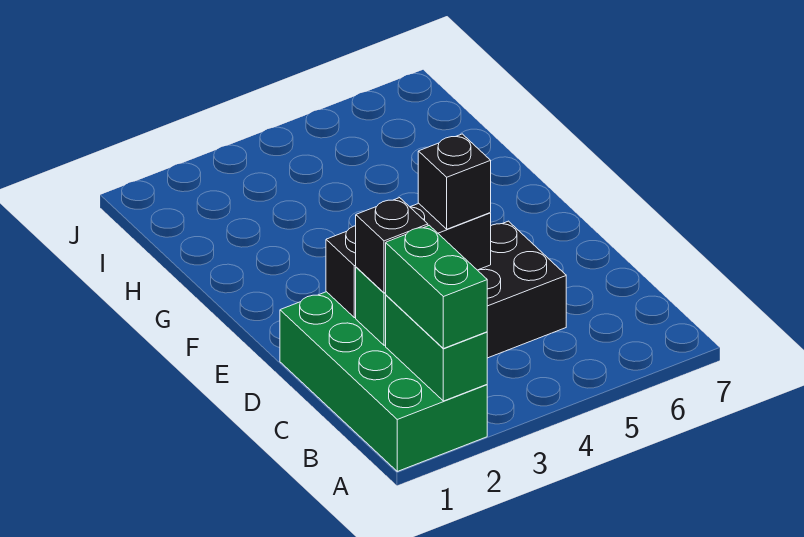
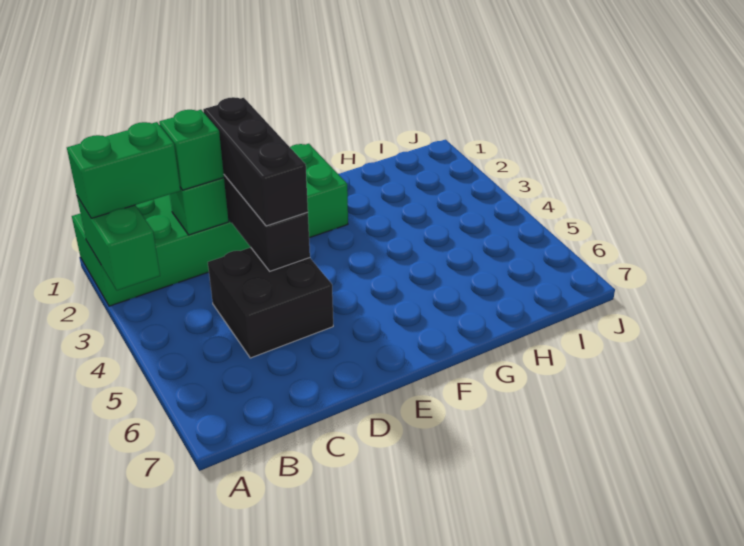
green brick A1:D2 level 1 -> green brick A1:F2 level 1
green brick A2:B2 level 2 -> green brick A2:A3 level 2
black brick C2 level 3 -> green brick C2 level 3
black brick D4 level 3 -> black brick D2:D4 level 3

